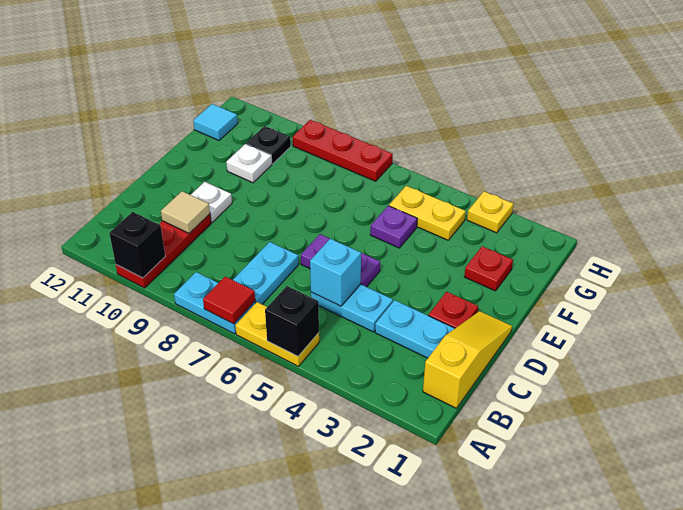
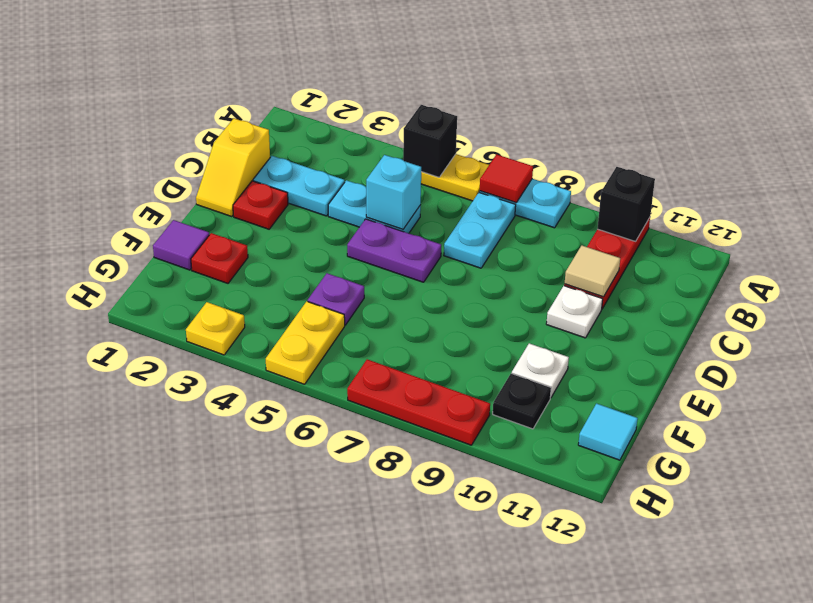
yellow slope B1:D1 level 1 top B -> yellow slope C1:D1 level 1 top C
none -> purple tile F1 level 1
yellow plate G4:G5 level 1 -> yellow plate G5:H5 level 1

